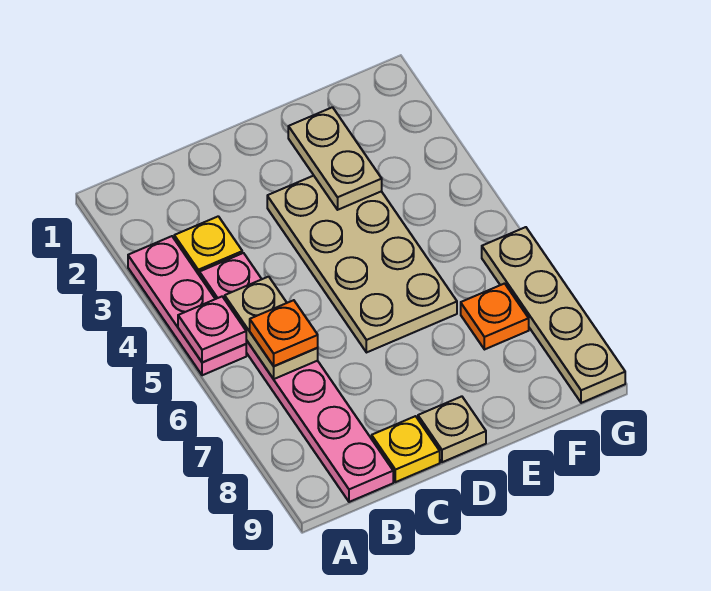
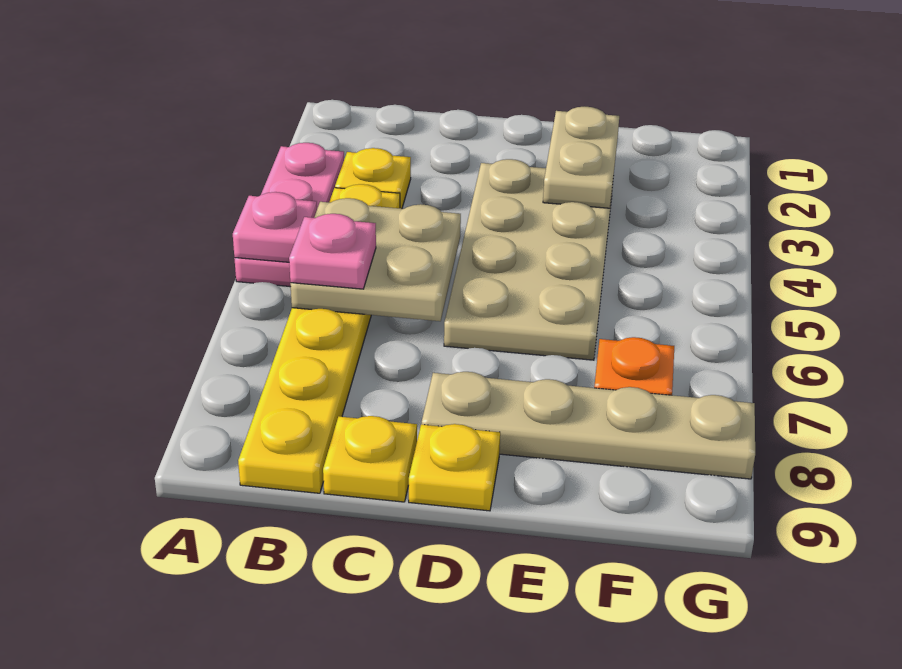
pink plate B4:B9 level 1 -> yellow plate B4:B9 level 1
tan plate B5:B6 level 2 -> tan plate B5:C6 level 2
orange plate B6 level 3 -> pink plate B6 level 3
tan plate D9 level 1 -> yellow plate D9 level 1
tan plate G6:G9 level 1 -> tan plate D8:G8 level 1

